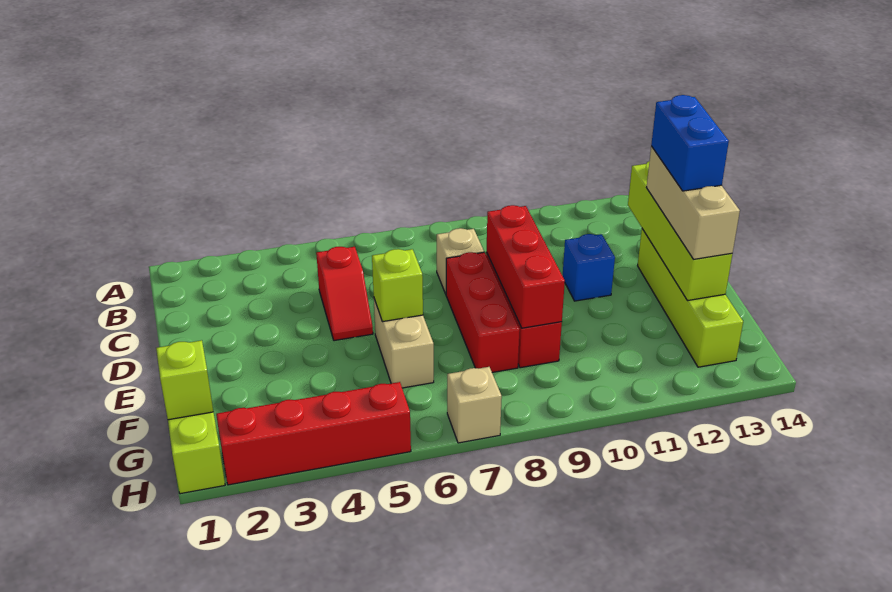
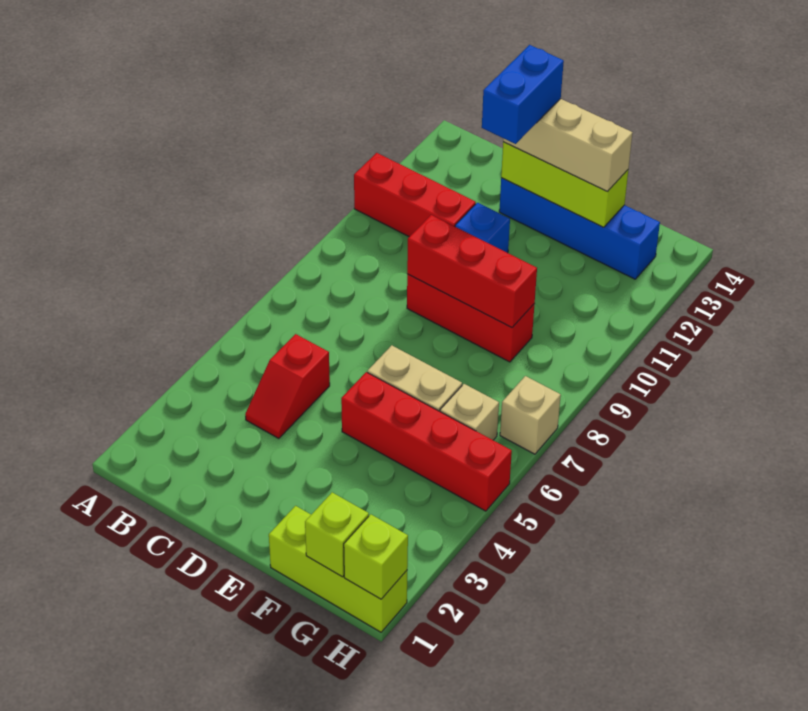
red slope C5:D5 level 1 top C -> red slope C4:C5 level 1 top 5
tan brick C8 level 1 -> tan brick G6 level 1
lime brick C13:F13 level 2 -> lime brick D13:F13 level 2
red brick D8:F8 level 1 -> red brick A11:C11 level 1
lime brick D13:G13 level 1 -> blue brick D13:G13 level 1
blue brick D13:E13 level 4 -> blue brick D12:D13 level 4
lime brick E6 level 2 -> lime brick H1 level 2
red brick H2:H5 level 1 -> red brick E5:H5 level 1

